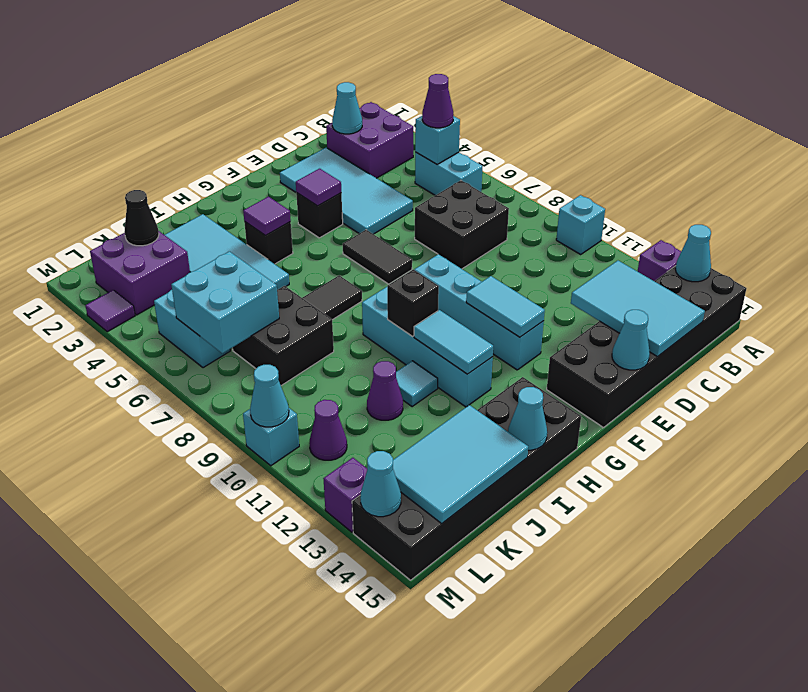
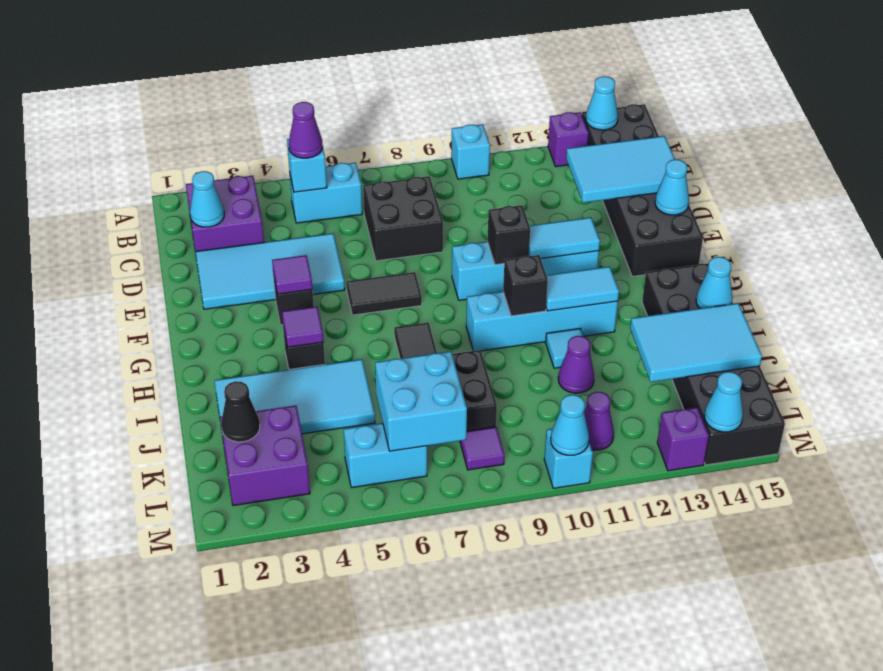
none -> black brick F10 level 2
cyan tile J14:L15 level 2 -> cyan tile J13:K15 level 2
purple tile M3 level 1 -> purple tile L8 level 1

